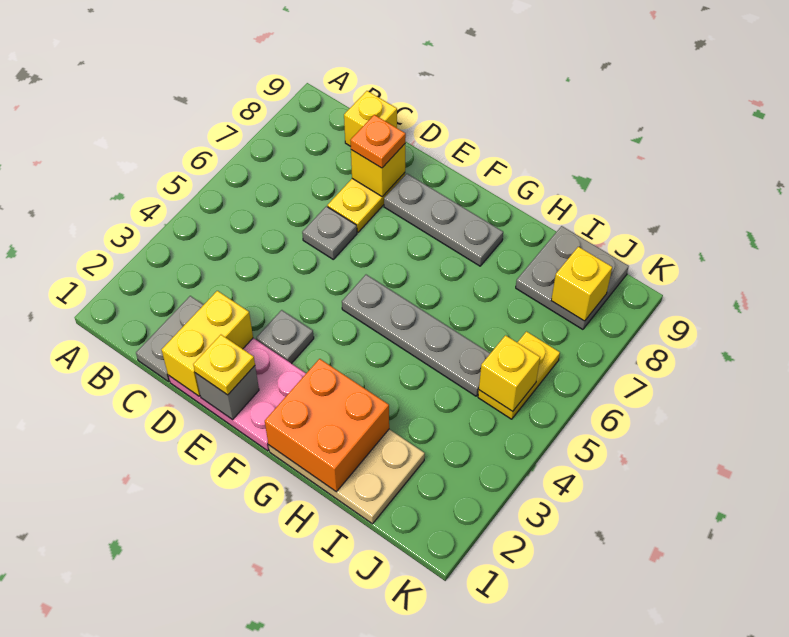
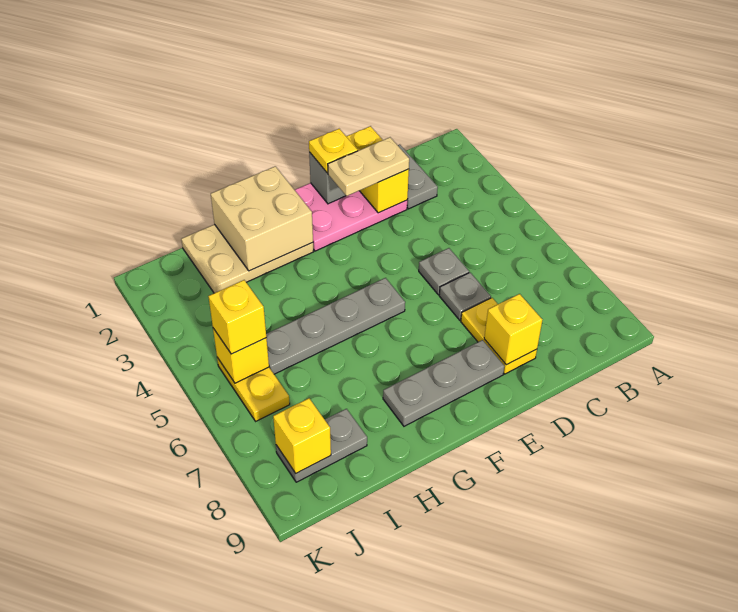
yellow brick C9 level 1 -> yellow brick J5 level 3
none -> tan plate D2:E2 level 3
orange plate D8 level 3 -> none
grey plate E3 level 1 -> grey plate D5 level 1
orange brick G1:H2 level 2 -> tan brick G1:H2 level 2
grey plate I8:J9 level 1 -> grey plate I8:J8 level 1

